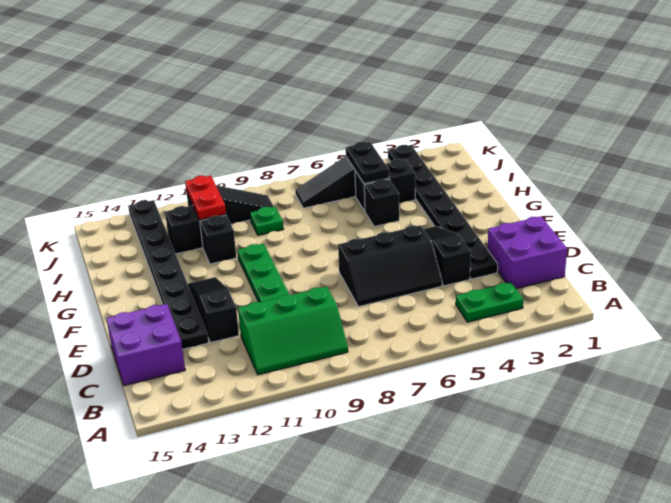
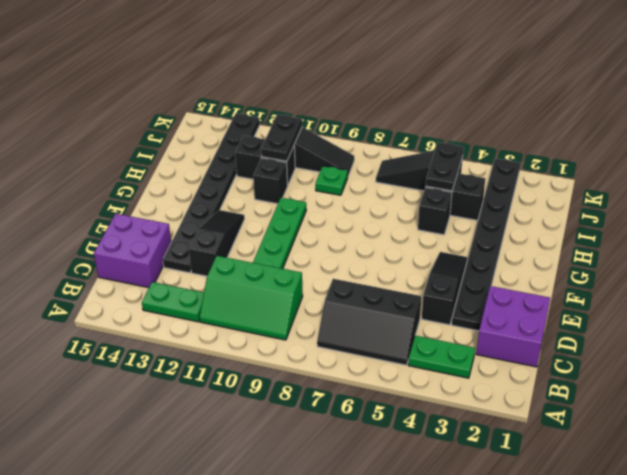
none -> green plate B12:B13 level 1
black slope D5:E7 level 1 top E -> black slope B5:C7 level 1 top C
red plate I11:J11 level 2 -> black plate I11:J11 level 2

